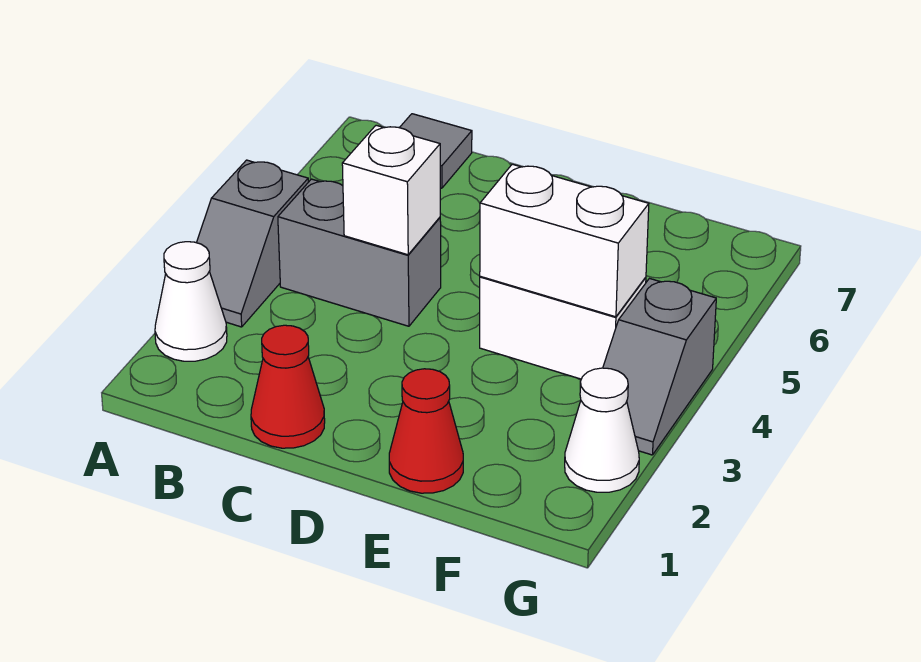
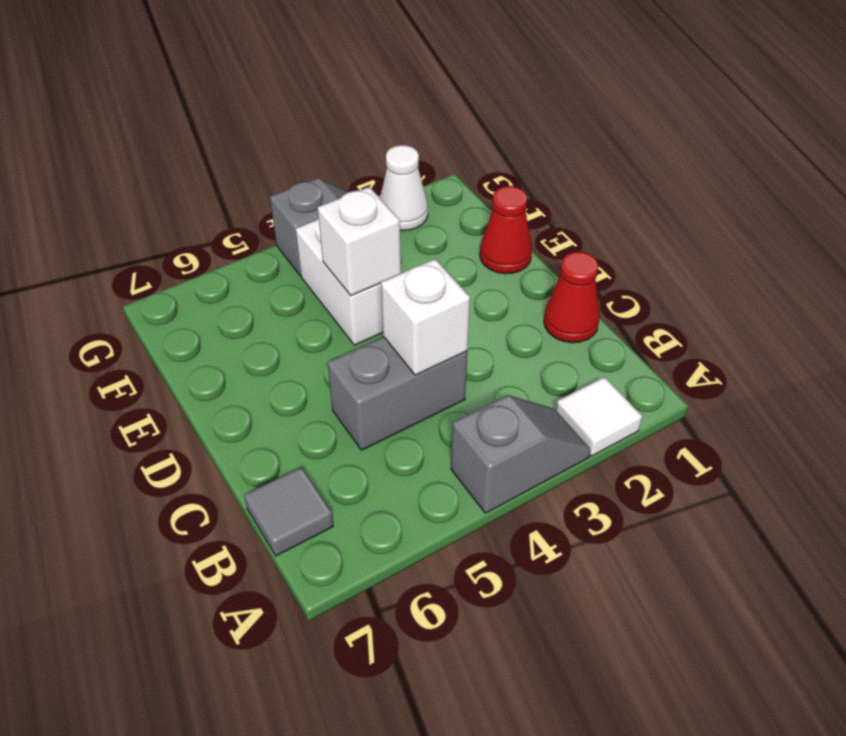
white cone A2 level 1 -> white tile A2 level 1
grey brick B4:C4 level 1 -> grey brick C4:C5 level 1
white brick E4:F4 level 2 -> white brick E4 level 2

